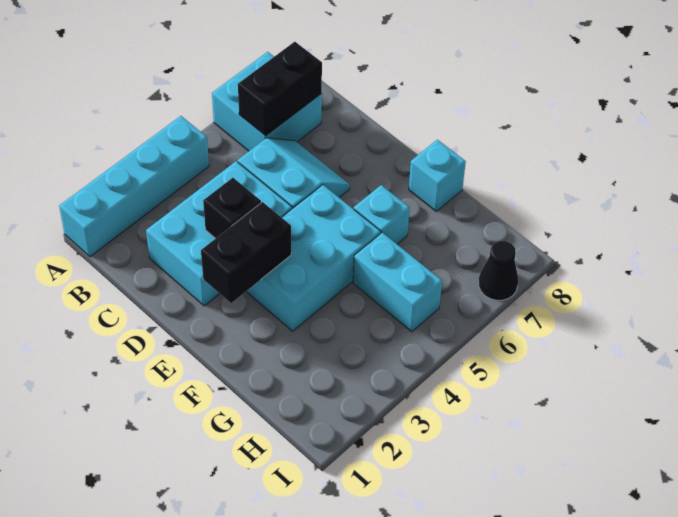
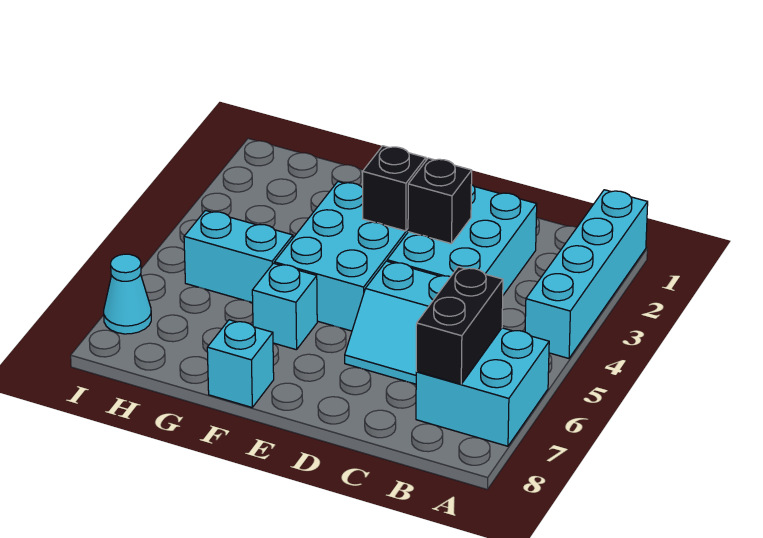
black brick E2:E3 level 2 -> black brick E3 level 2
black cone I7 level 1 -> cyan cone I7 level 1

